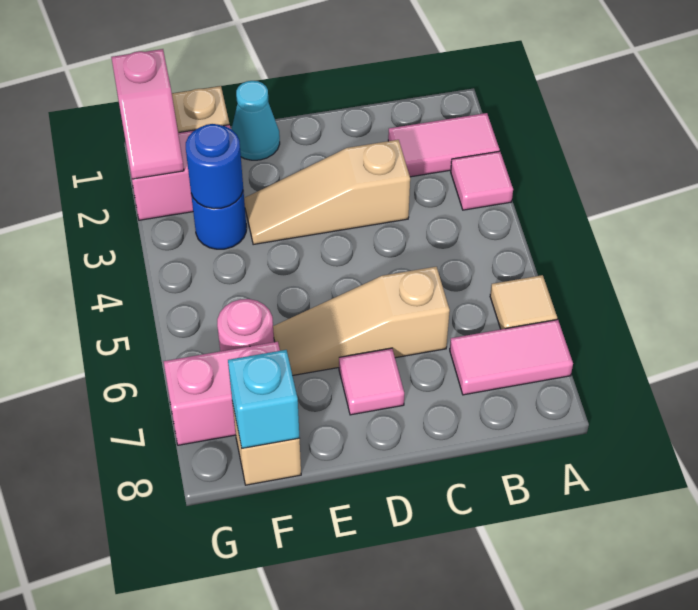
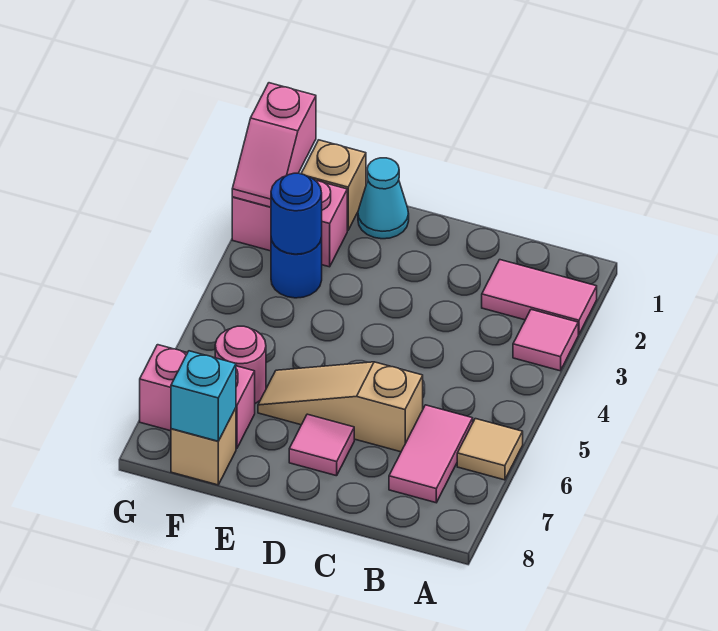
pink tile A7:B7 level 1 -> pink tile B6:B7 level 1
tan slope C3:E3 level 1 top C -> none

